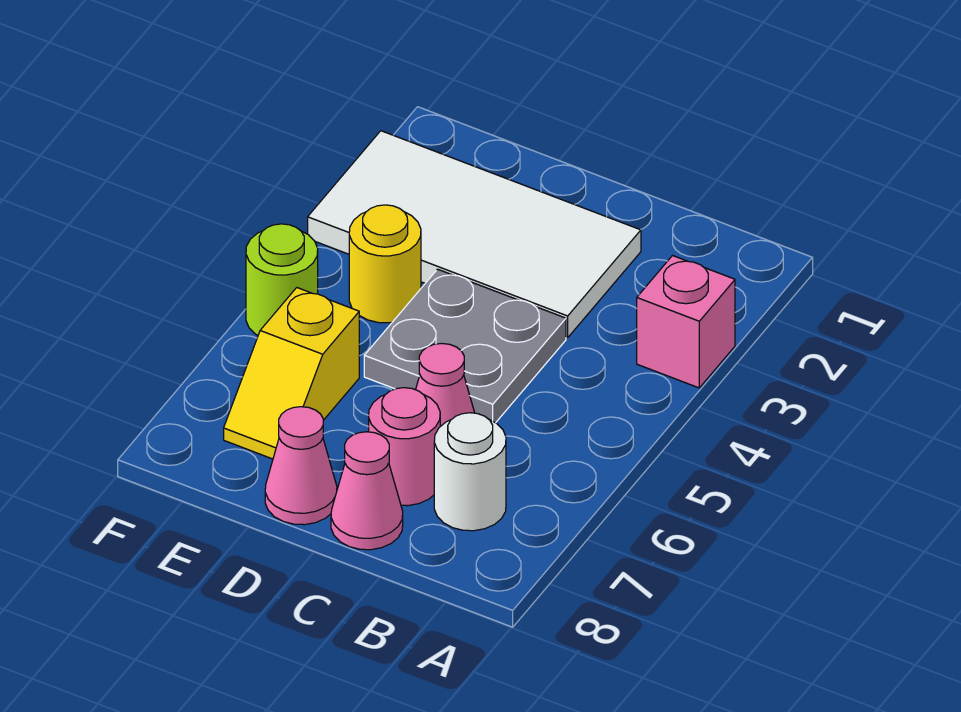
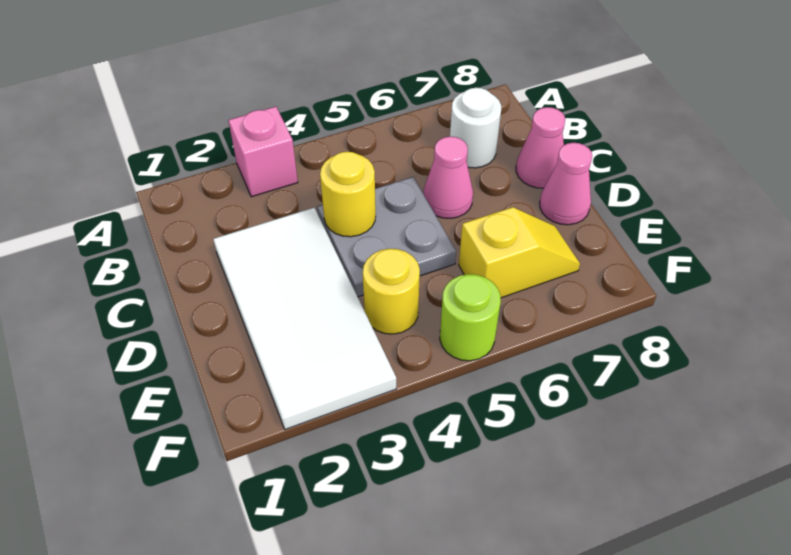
none -> yellow round brick C4 level 2
pink round brick C7 level 1 -> none

